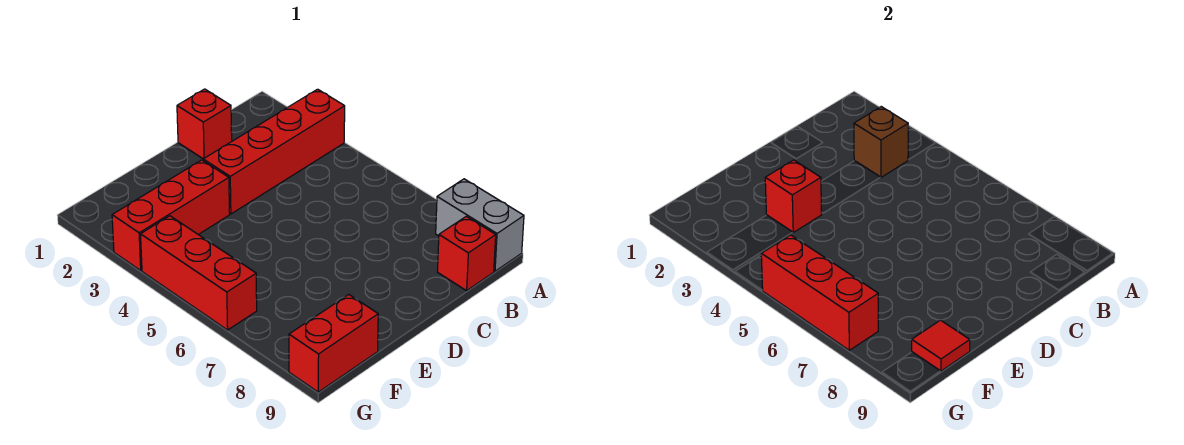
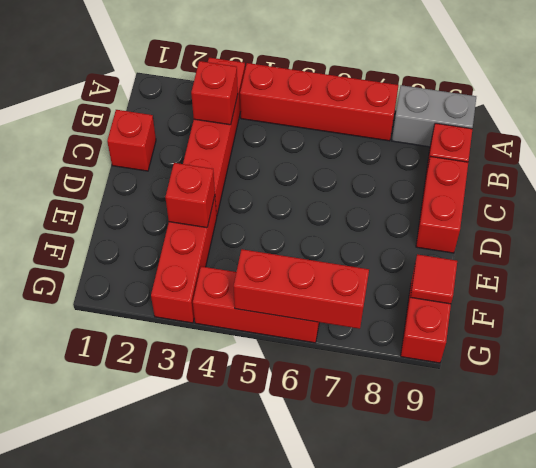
none -> red brick A4:A7 level 1
brown brick B3 level 2 -> red brick B3 level 2
none -> red brick C9:D9 level 1

